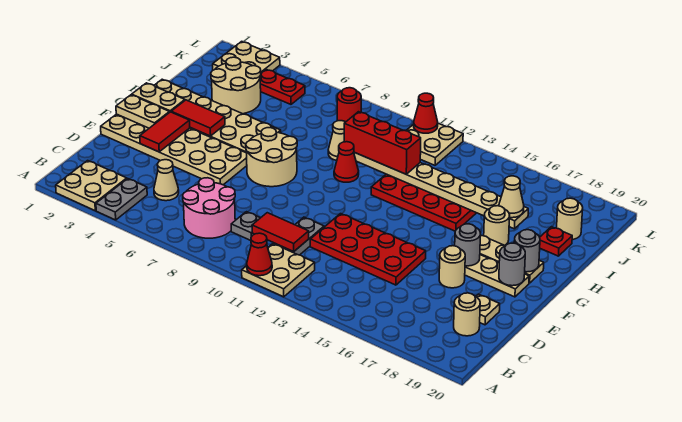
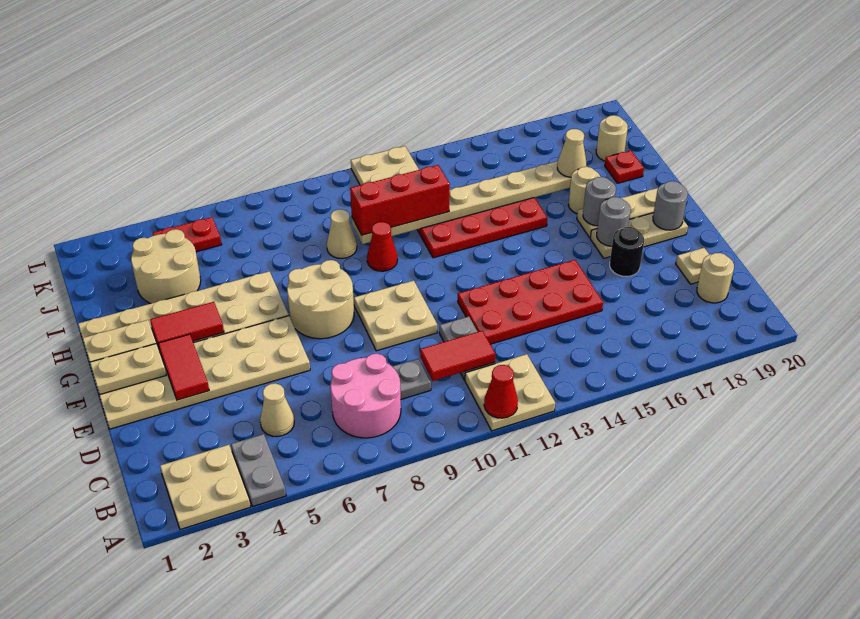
tan round brick E17 level 1 -> black round brick E17 level 1
grey round brick G19 level 2 -> grey round brick G17 level 2
tan plate K2:L3 level 1 -> tan plate E9:F10 level 1
red round brick K8 level 1 -> none
red cone L11 level 2 -> none

